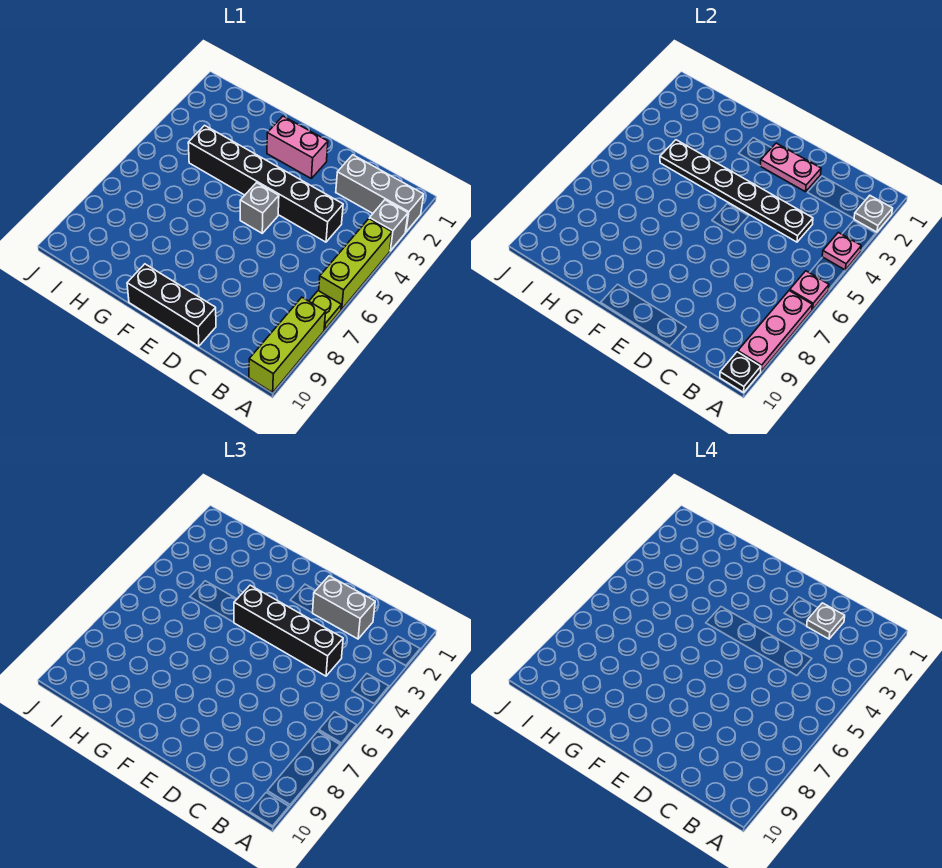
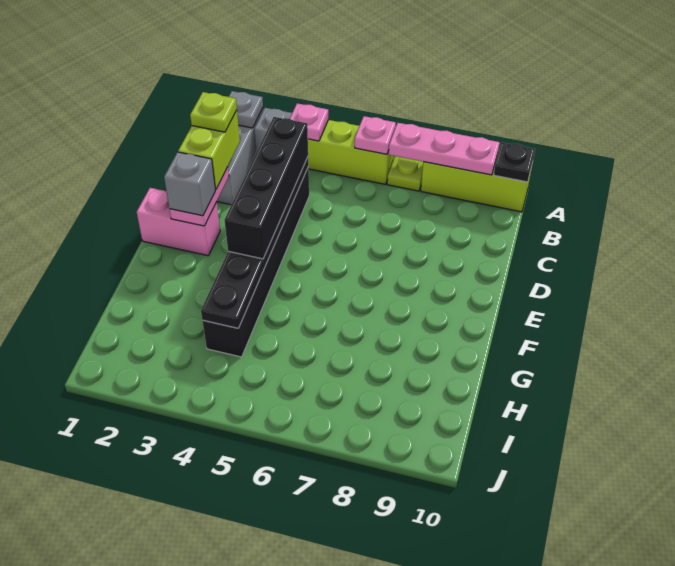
grey brick C2:D2 level 3 -> lime brick C2:D2 level 3
grey plate C2 level 4 -> lime plate C2 level 4
black brick D10:F10 level 1 -> none
pink brick E2:F2 level 1 -> pink brick E1:E2 level 1
grey brick E5 level 1 -> grey brick E2 level 3

